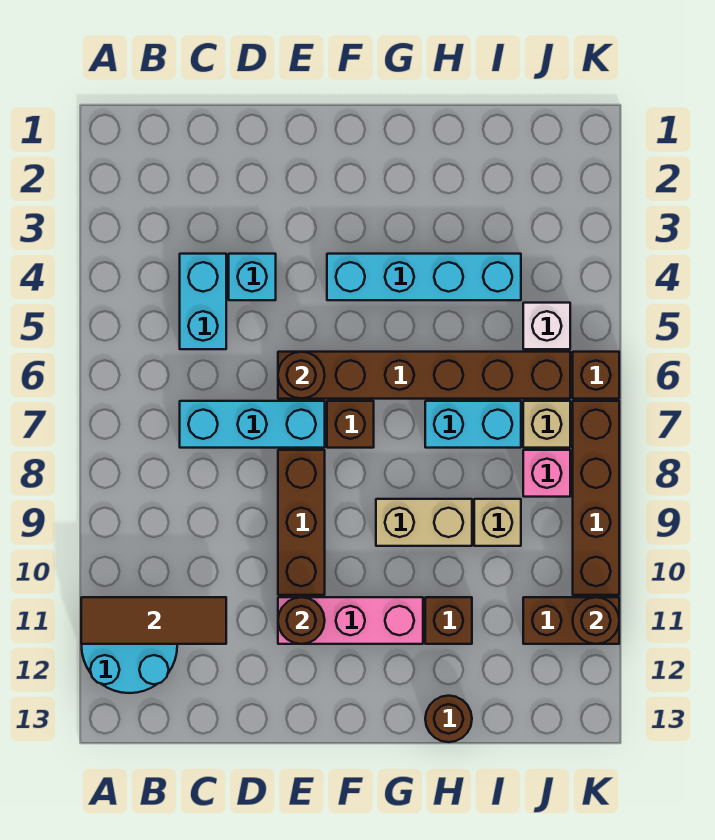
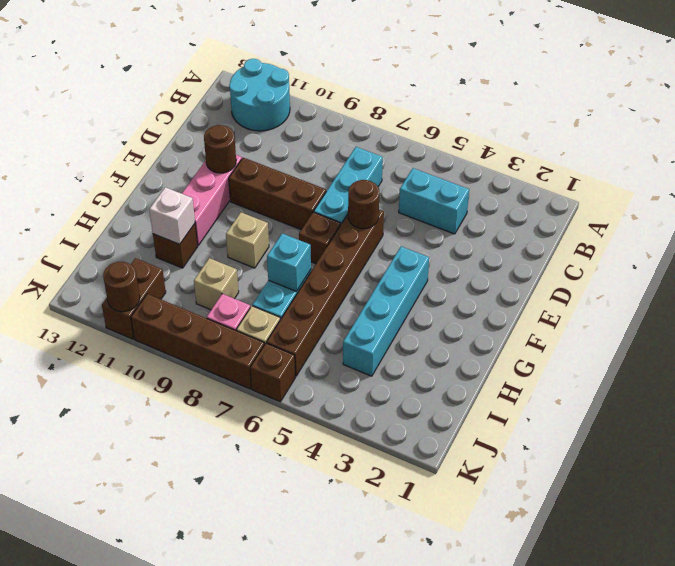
brown tile A11:C11 level 2 -> none
cyan brick D4 level 1 -> cyan brick H7 level 2
tan brick G9:H9 level 1 -> tan brick G9 level 1
brown round brick H13 level 1 -> none
white brick J5 level 1 -> white brick H11 level 2

